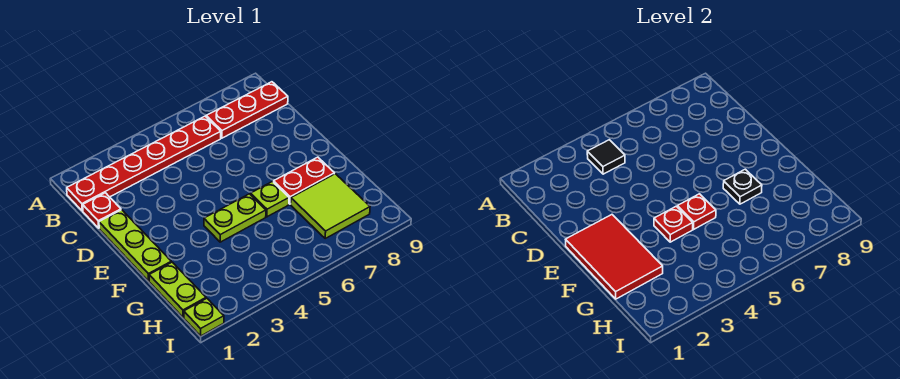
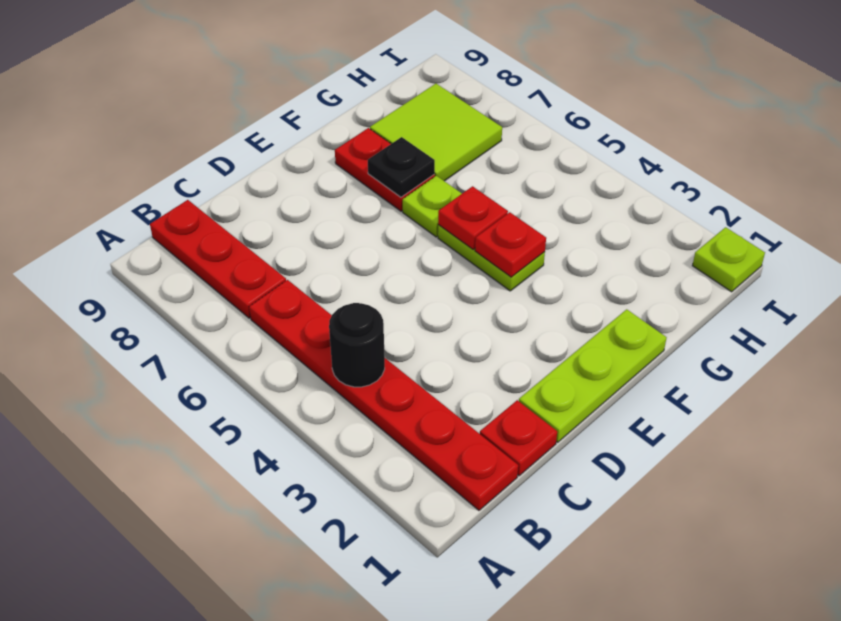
black tile B4 level 2 -> black round brick B4 level 2
red tile E1:G2 level 2 -> none
lime plate G1:H1 level 1 -> none

